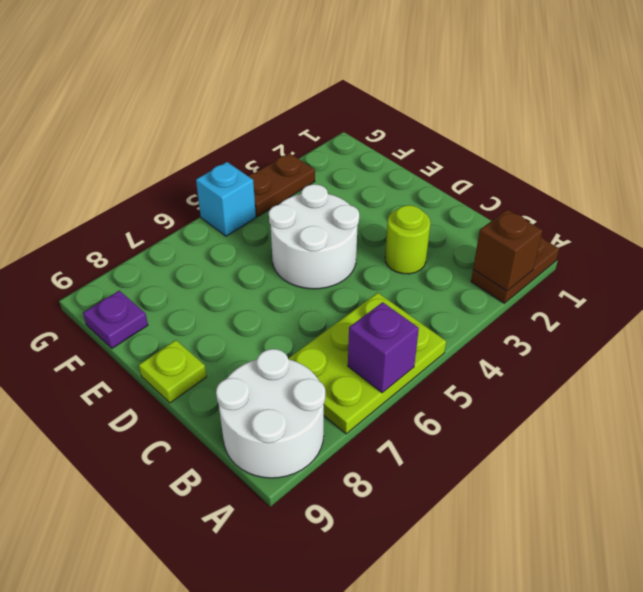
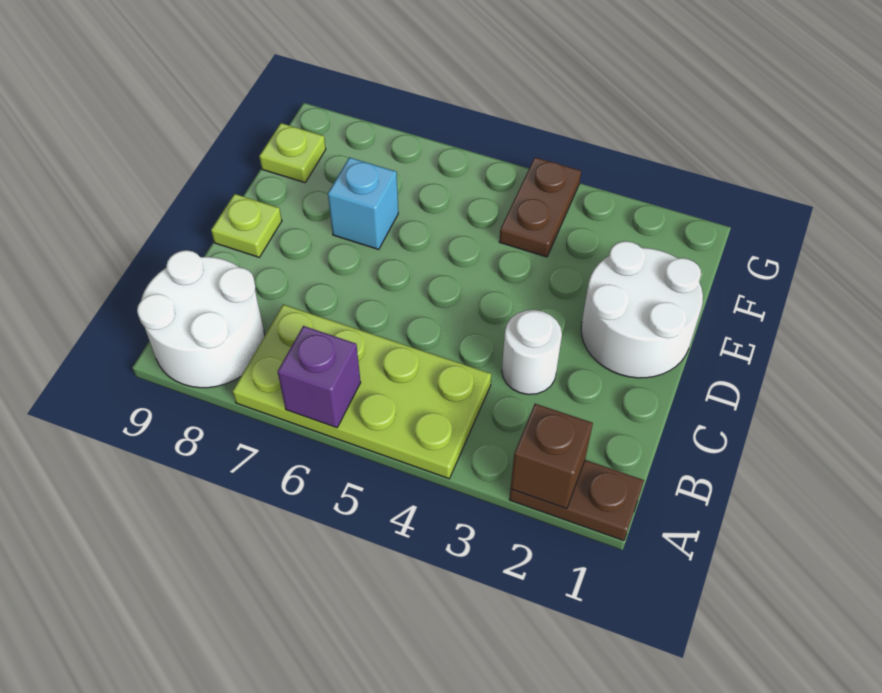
lime plate A5:B7 level 1 -> lime plate A4:B7 level 1
lime round brick C3 level 1 -> white round brick C3 level 1
white round brick D4:E5 level 1 -> white round brick D1:E2 level 1
purple plate F9 level 1 -> lime plate F9 level 1
brown plate G3:G4 level 1 -> brown plate F4:G4 level 1
cyan brick G5 level 1 -> cyan brick E7 level 1

